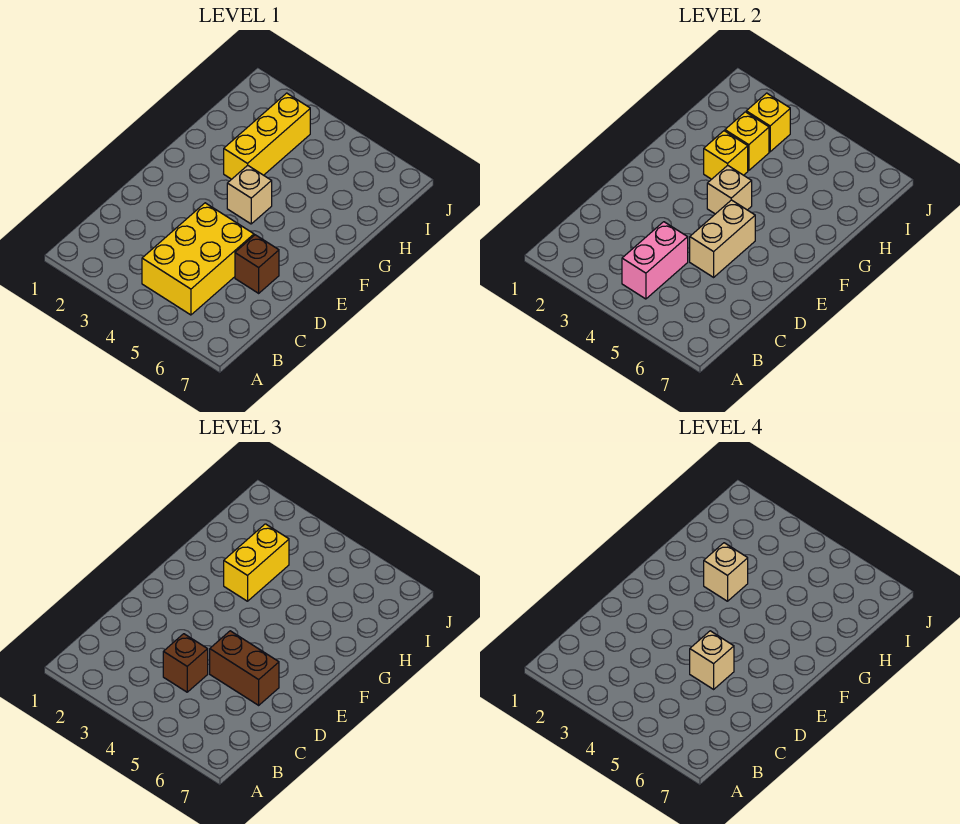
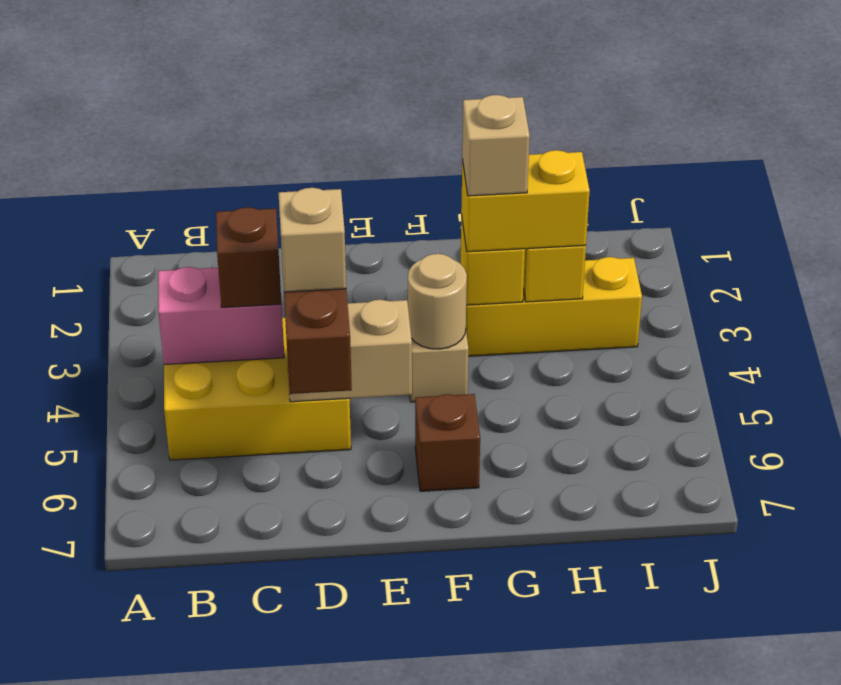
brown brick D6 level 1 -> brown brick F6 level 1
tan brick F4 level 2 -> tan round brick F4 level 2
yellow brick I3 level 2 -> none

